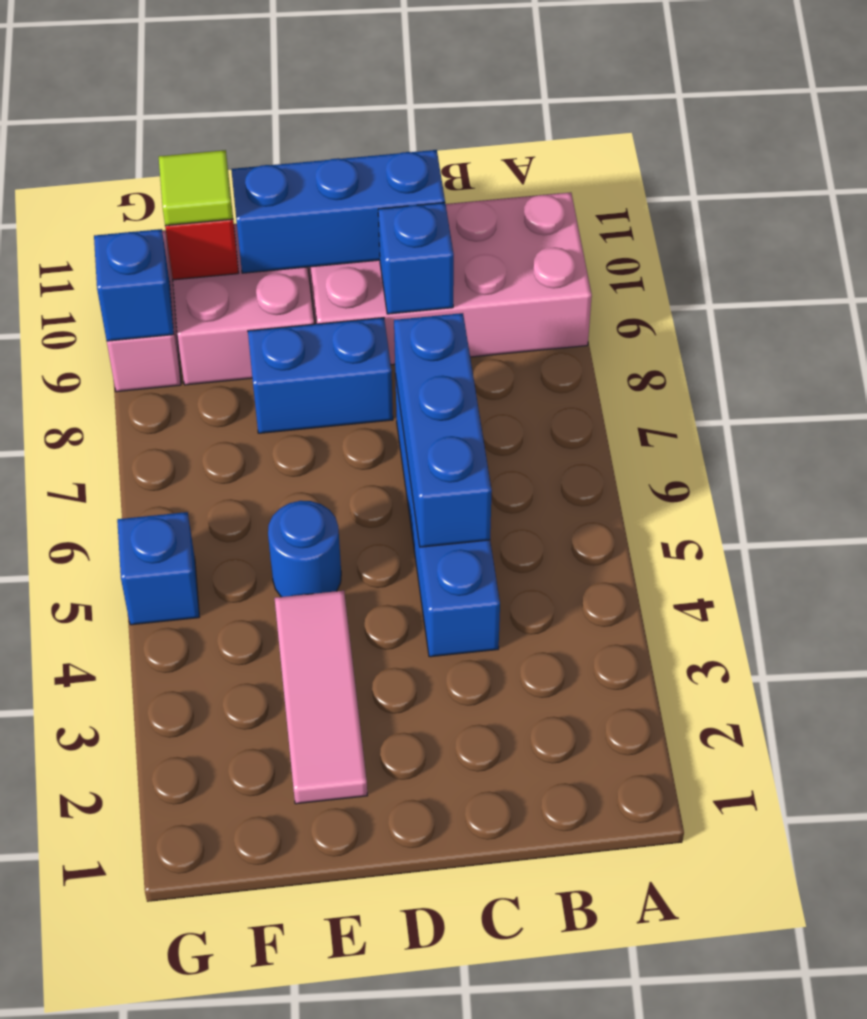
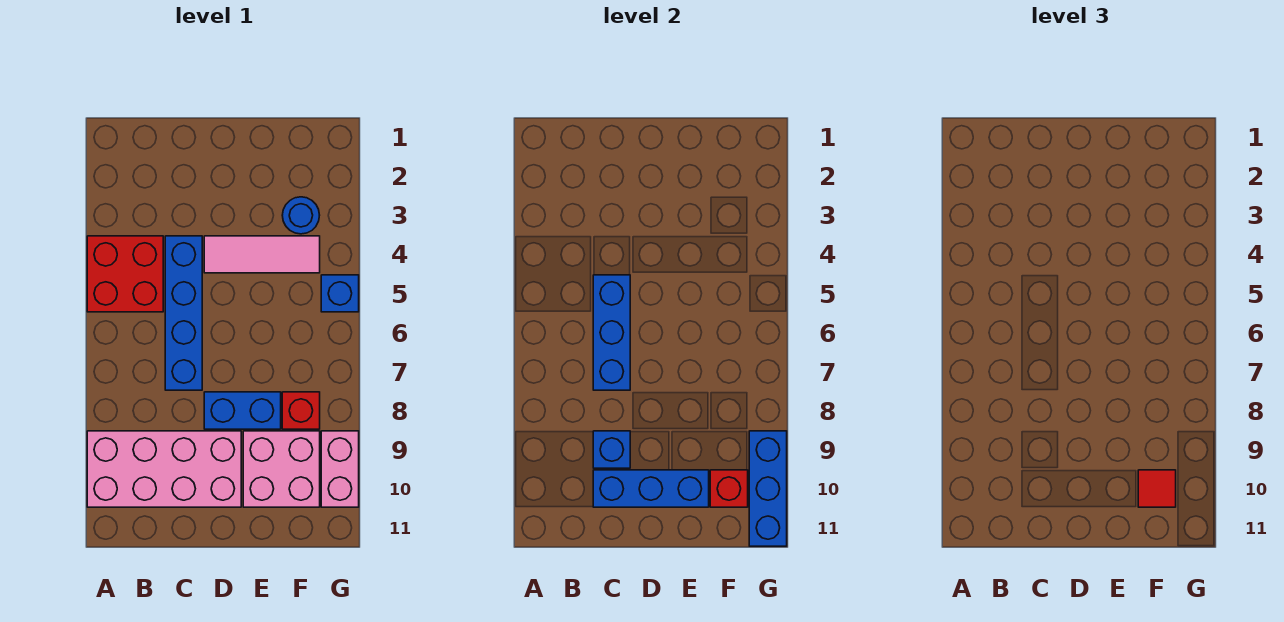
none -> red brick A4:B5 level 1
pink tile E2:E4 level 1 -> pink tile D4:F4 level 1
blue round brick E5 level 1 -> blue round brick F3 level 1
none -> red brick F8 level 1
lime tile F10 level 3 -> red tile F10 level 3
blue brick G9 level 2 -> blue brick G9:G11 level 2

